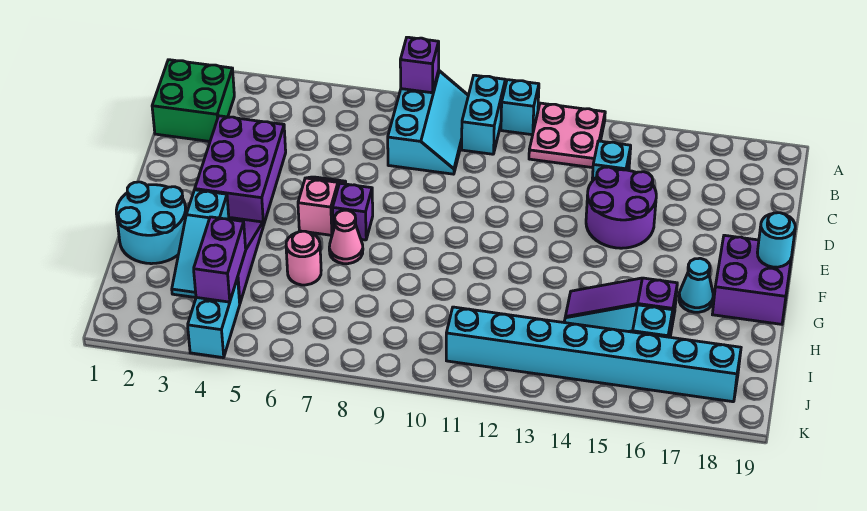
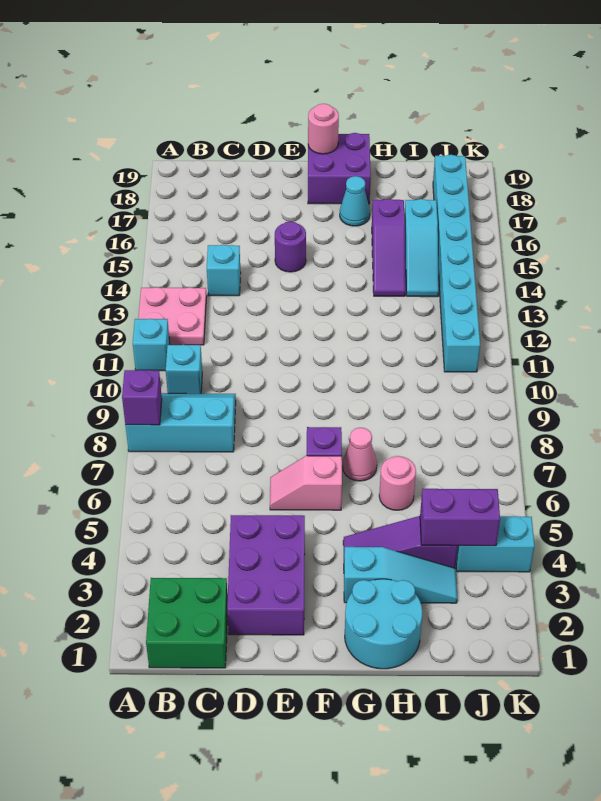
cyan brick A10:B10 level 1 -> cyan brick B10 level 1
purple brick D3:F4 level 1 -> purple brick D2:E4 level 1
purple round brick D14:E15 level 1 -> purple round brick E15 level 1
cyan round brick F19 level 2 -> pink round brick F19 level 2

